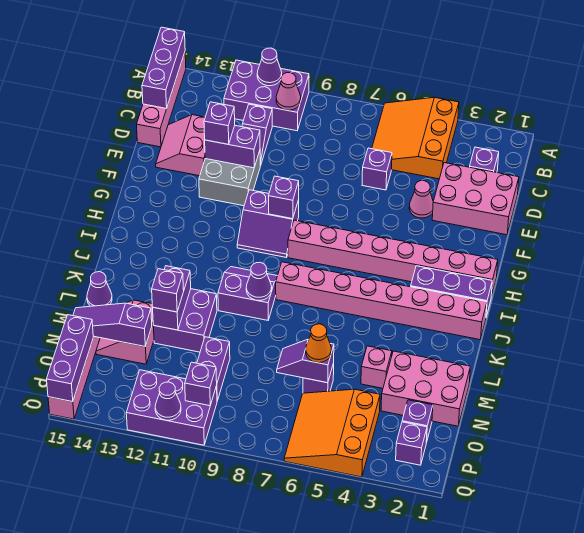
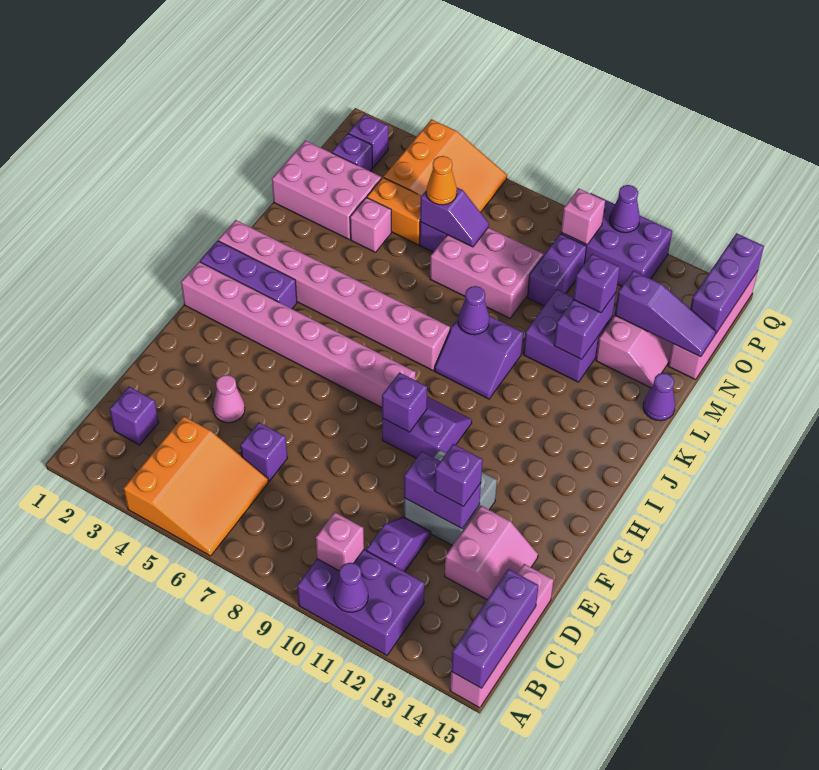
pink cone B10 level 2 -> pink brick B10 level 2
pink brick D1:E3 level 1 -> pink brick M7:N9 level 1
none -> orange brick N4:N5 level 1
purple brick P10 level 2 -> pink brick P10 level 2

